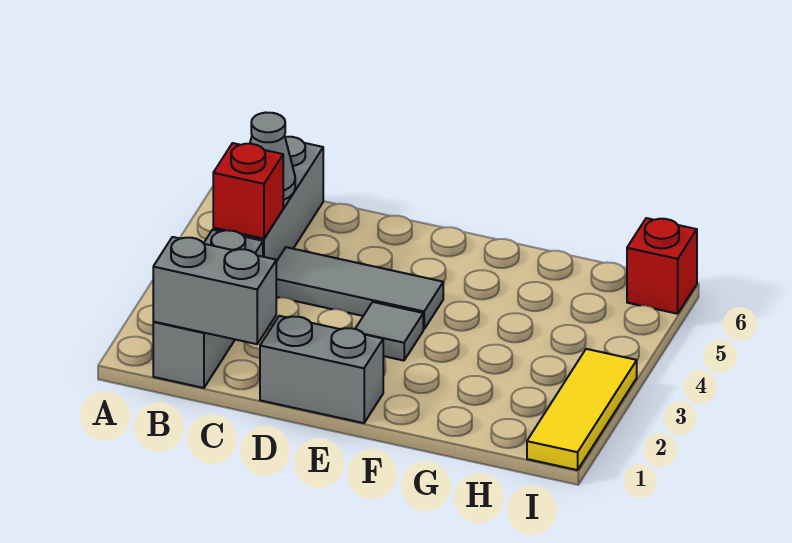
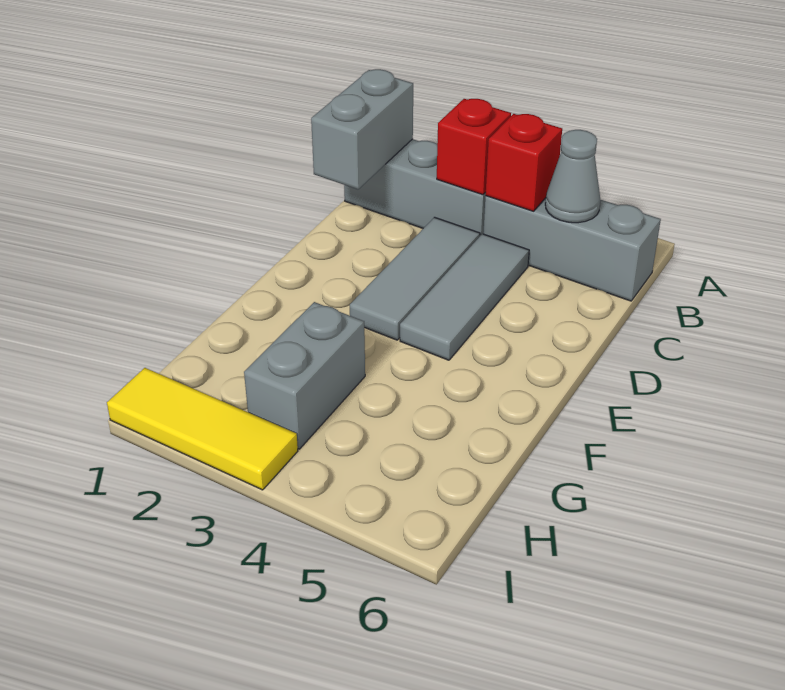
grey brick D1:E1 level 1 -> grey brick G3:H3 level 1
grey tile E3 level 1 -> grey tile C3:E3 level 1
red brick I6 level 1 -> red brick B3 level 2

